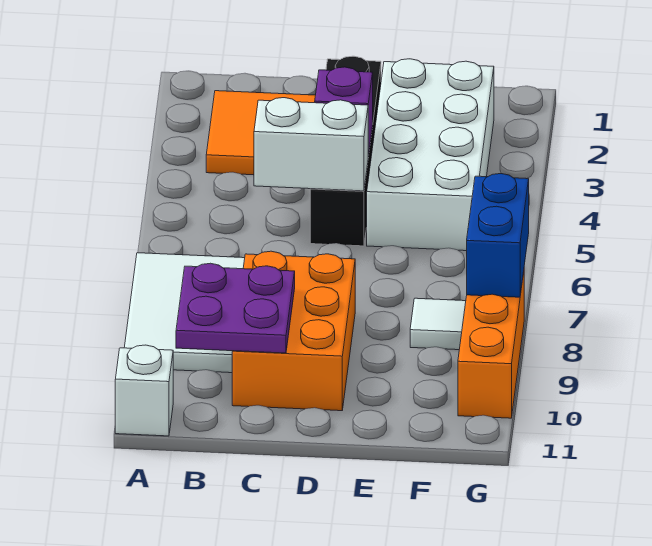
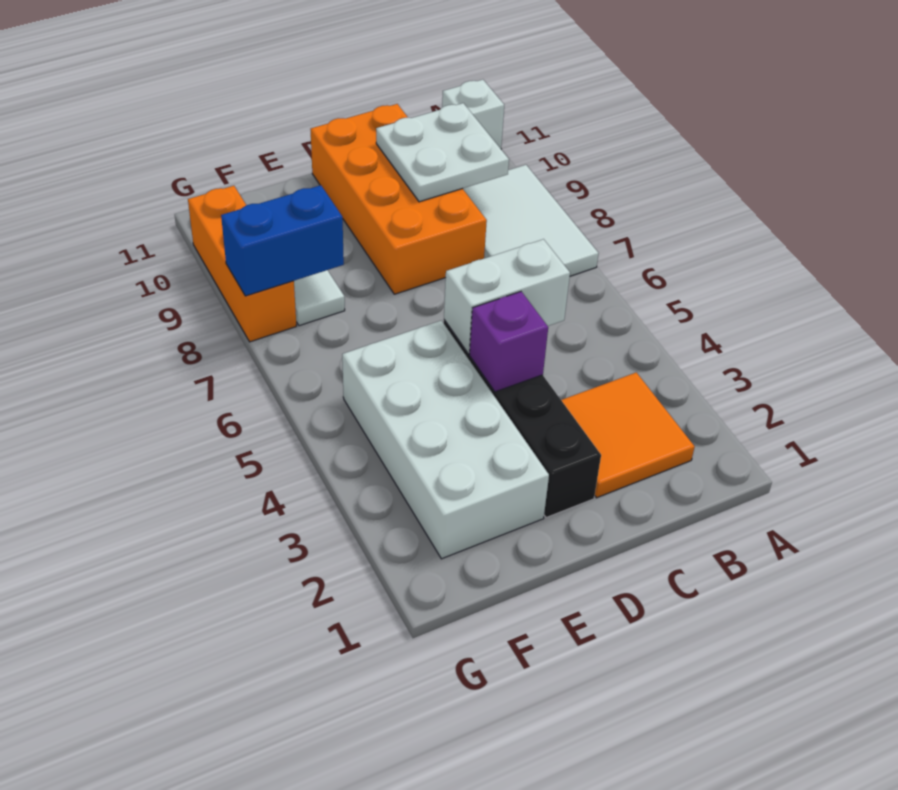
purple plate B9:C10 level 2 -> white plate B9:C10 level 2
orange brick C8:D10 level 1 -> orange brick C8:D11 level 1
blue brick G7:G8 level 2 -> blue brick F8:G8 level 2

